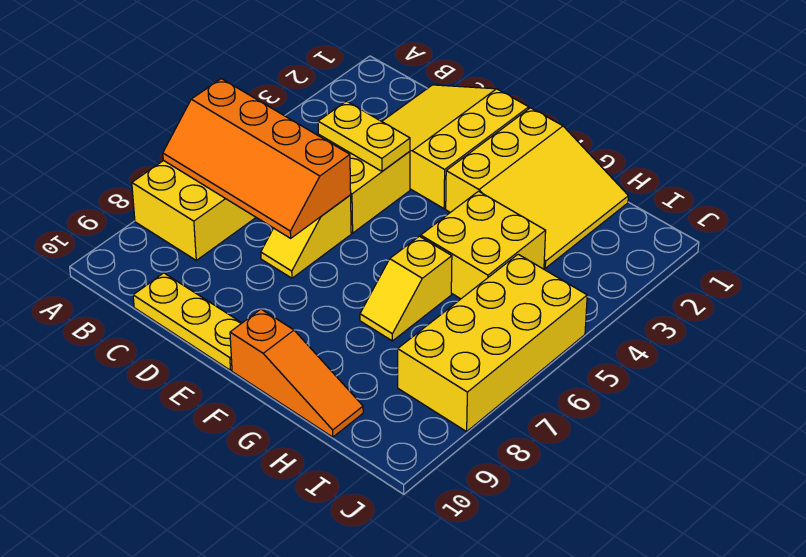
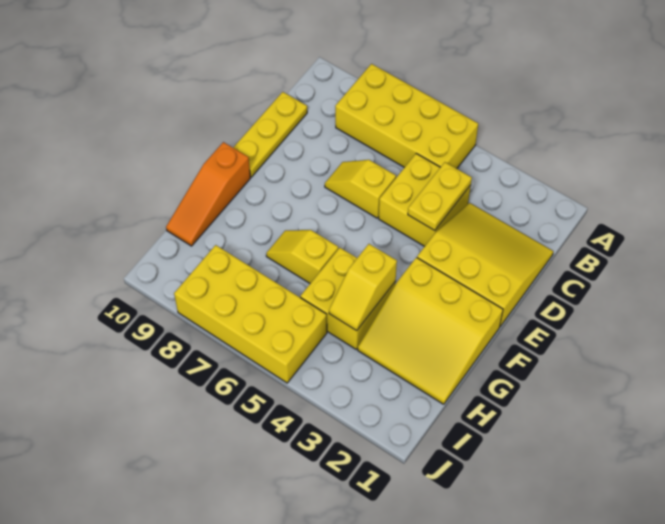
orange slope A6:D7 level 2 top 6 -> none
none -> yellow slope G4:H4 level 2 top G

